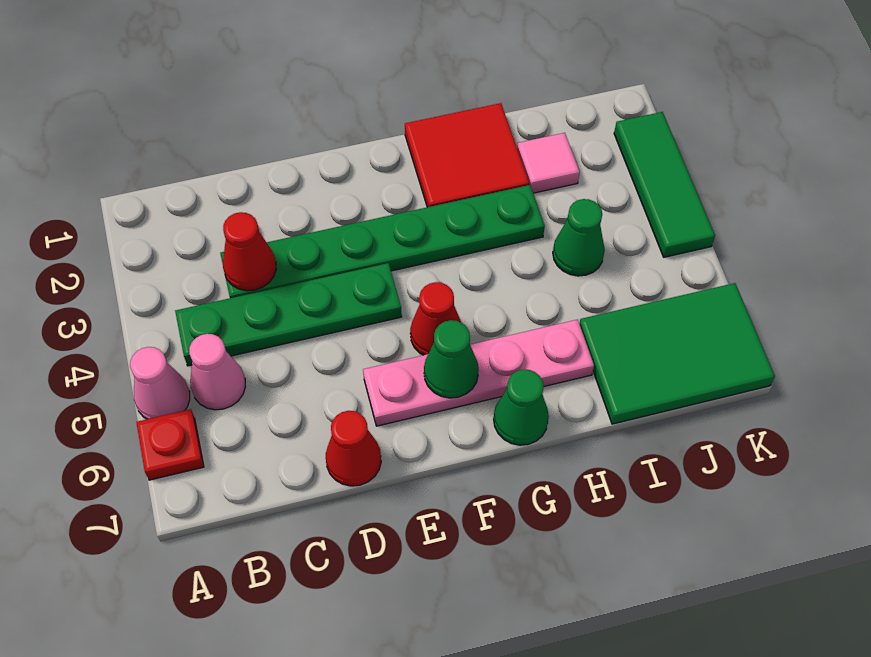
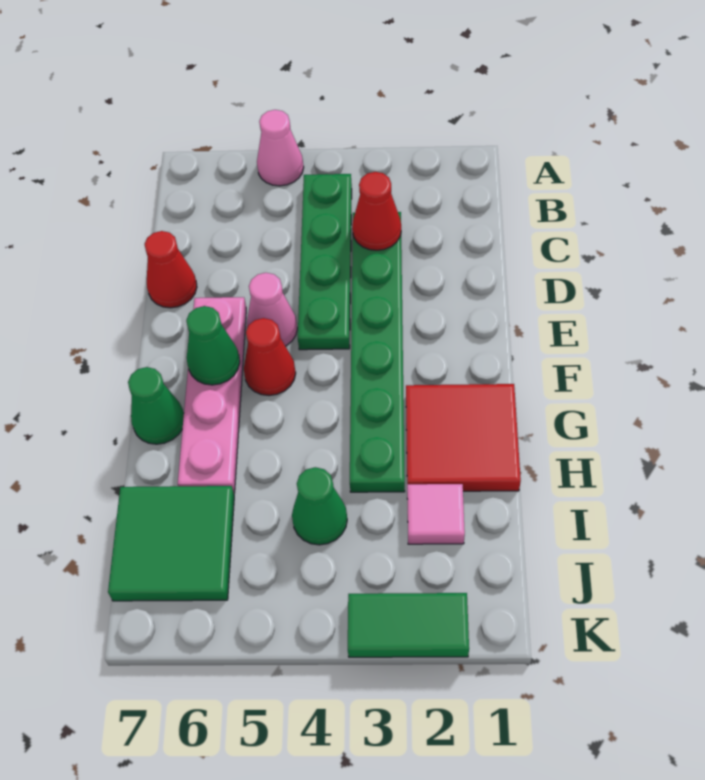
red plate A6 level 1 -> none
pink cone B5 level 1 -> pink cone E5 level 1
green tile I6:K7 level 1 -> green tile I6:J7 level 1
green tile K2:K4 level 1 -> green tile K2:K3 level 1

